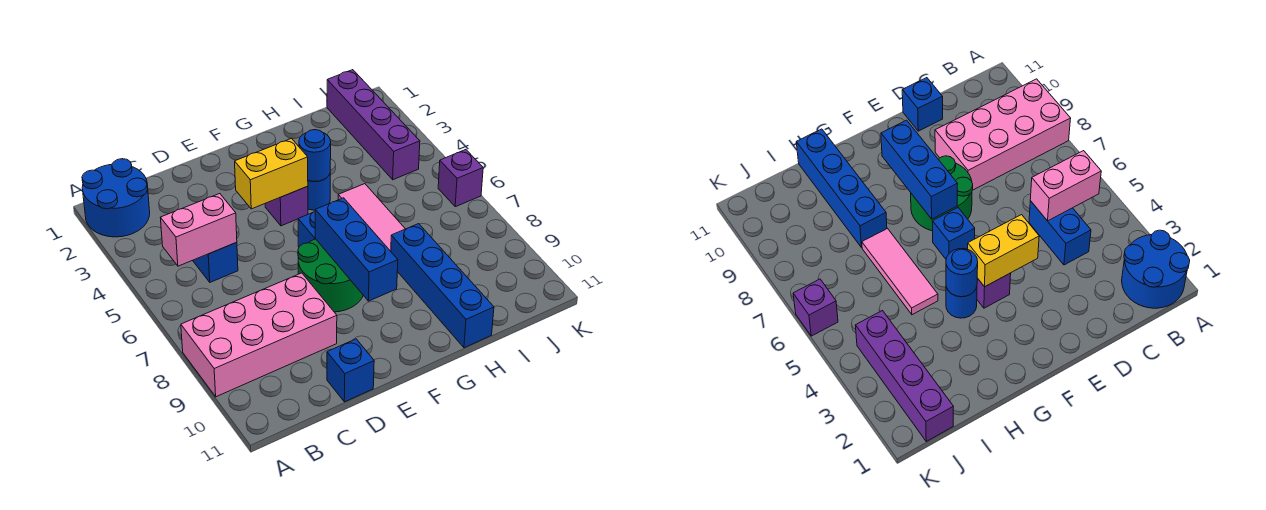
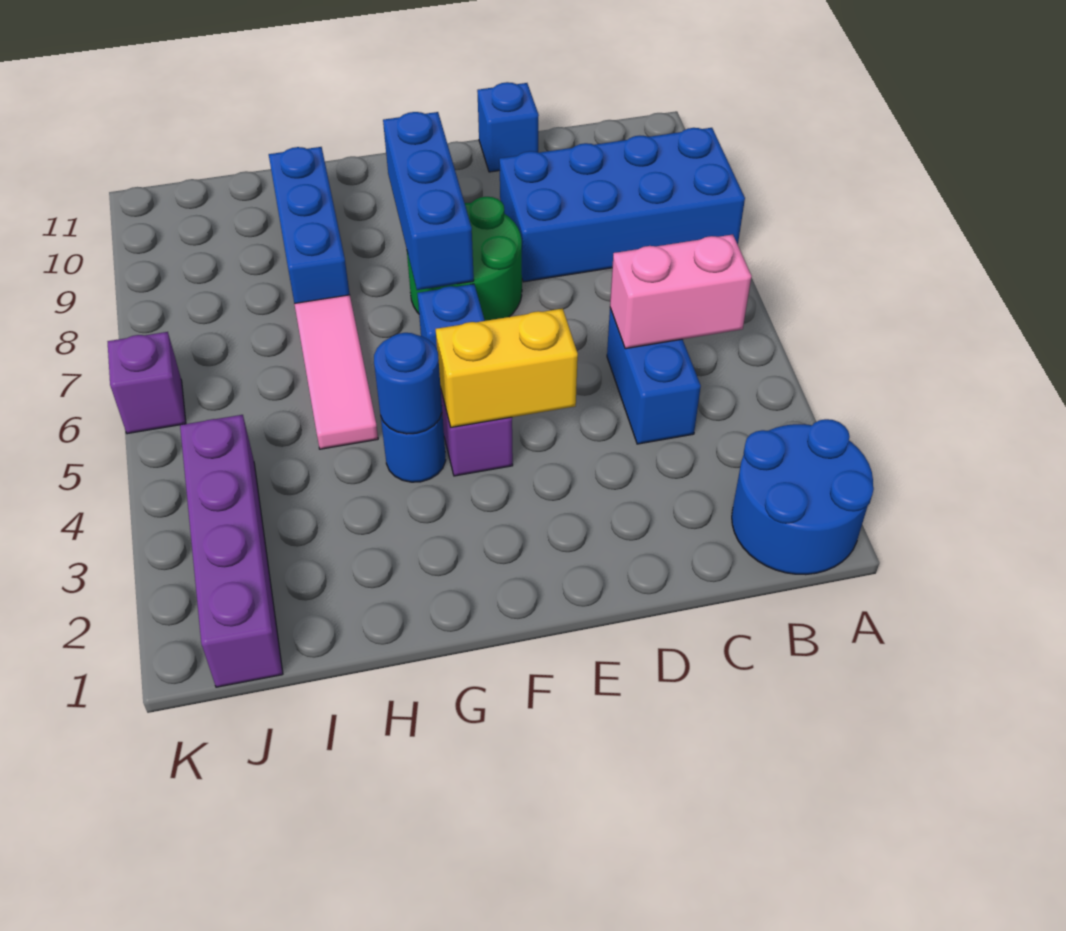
pink brick A8:D9 level 1 -> blue brick A8:D9 level 1
blue brick H8:H11 level 1 -> blue brick H8:H10 level 1

